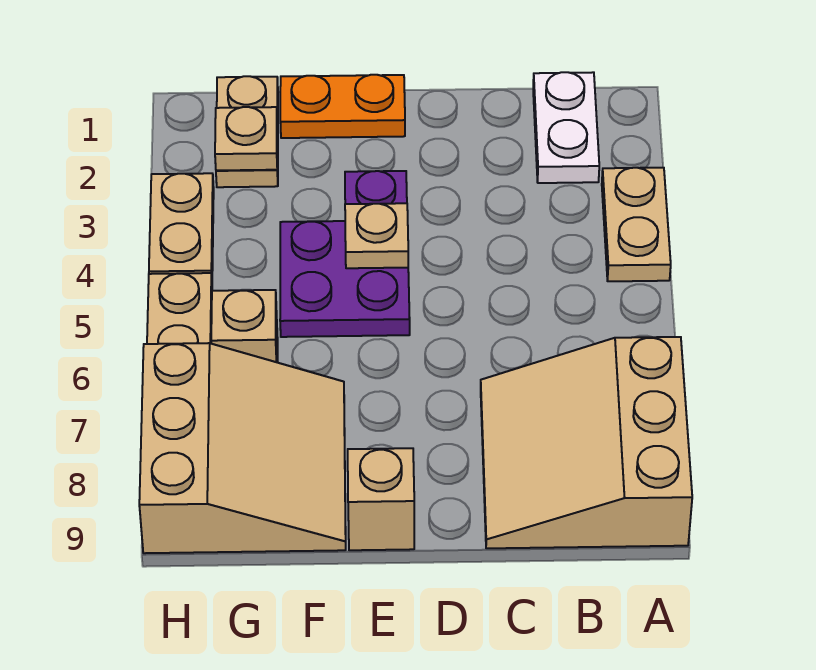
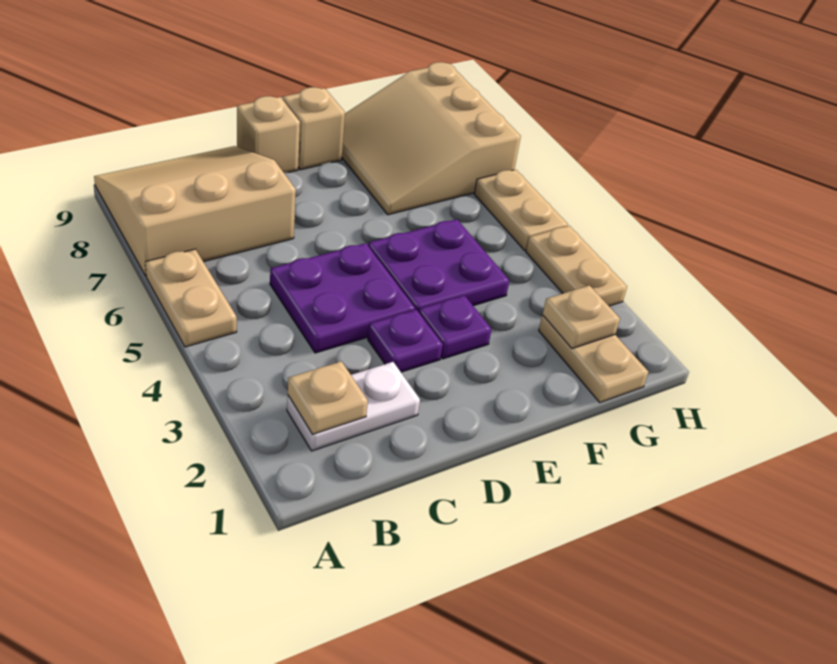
tan plate A3:A4 level 1 -> tan plate A5:A6 level 1
tan slope A7:C9 level 1 top A -> tan slope A7:C9 level 1 top 7
white plate B1:B2 level 1 -> white plate B2:C2 level 1
none -> purple plate C4:D5 level 1
none -> purple plate D3 level 1
orange plate E1:F1 level 1 -> none
tan plate E4 level 2 -> tan plate B2 level 2
tan brick G6 level 1 -> tan brick D9 level 1

